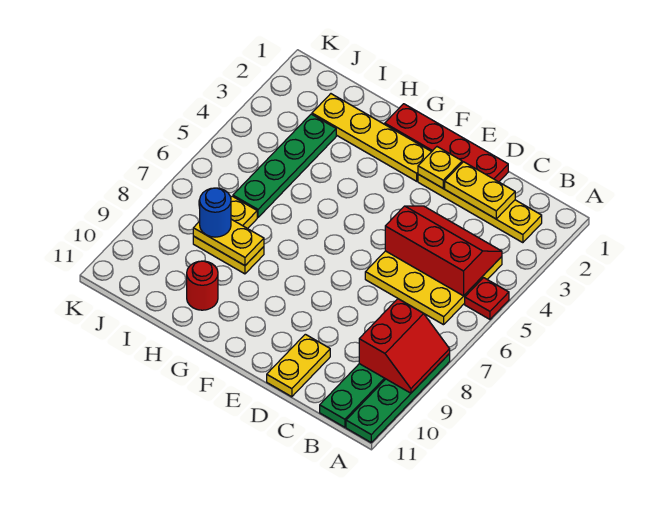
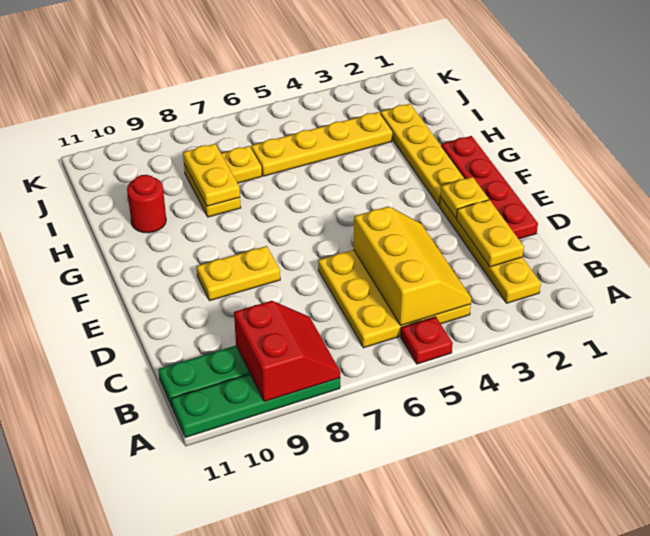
red slope A8:B9 level 2 top B -> red slope A8:B9 level 2 top 9
red slope B4:D5 level 2 top 5 -> yellow slope B4:D5 level 2 top 5
yellow plate D10:D11 level 1 -> yellow plate E8:E9 level 1
green plate I3:I6 level 1 -> yellow plate I3:I6 level 1
blue round brick I8 level 3 -> none

